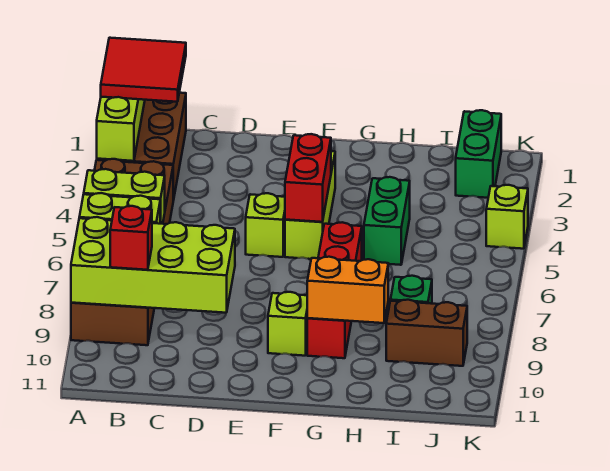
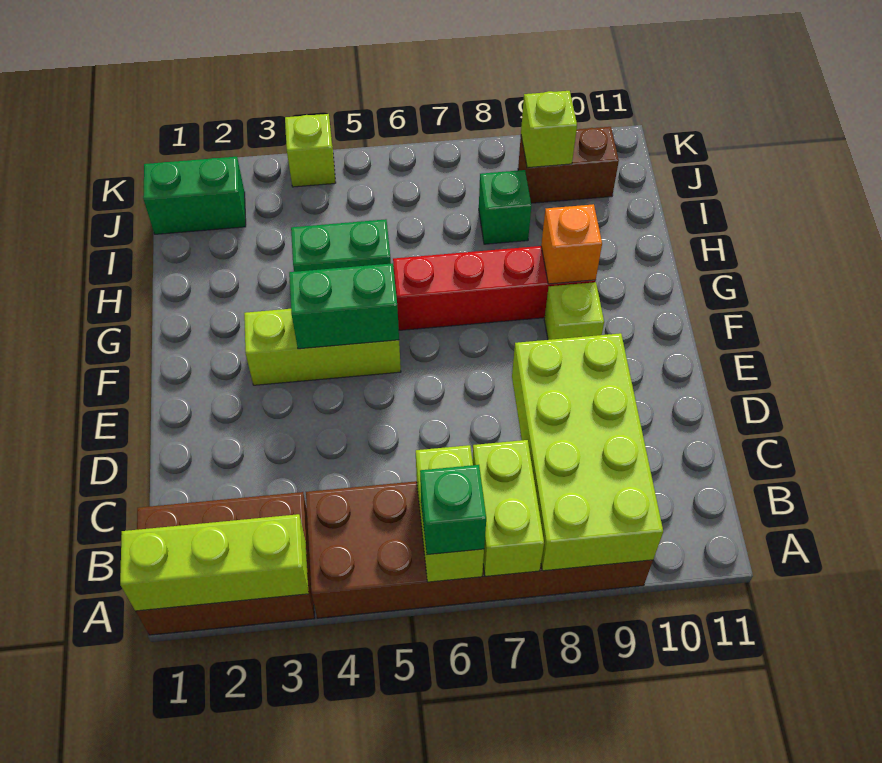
red tile A1:B2 level 3 -> none
none -> green brick A6 level 3
red brick B9 level 3 -> none
lime brick E5 level 1 -> lime brick J9 level 2
red brick F4:F5 level 2 -> green brick F4:F5 level 2
orange brick G9:H9 level 2 -> orange brick G9 level 2
brown brick I9:J9 level 1 -> brown brick J9:J10 level 1

